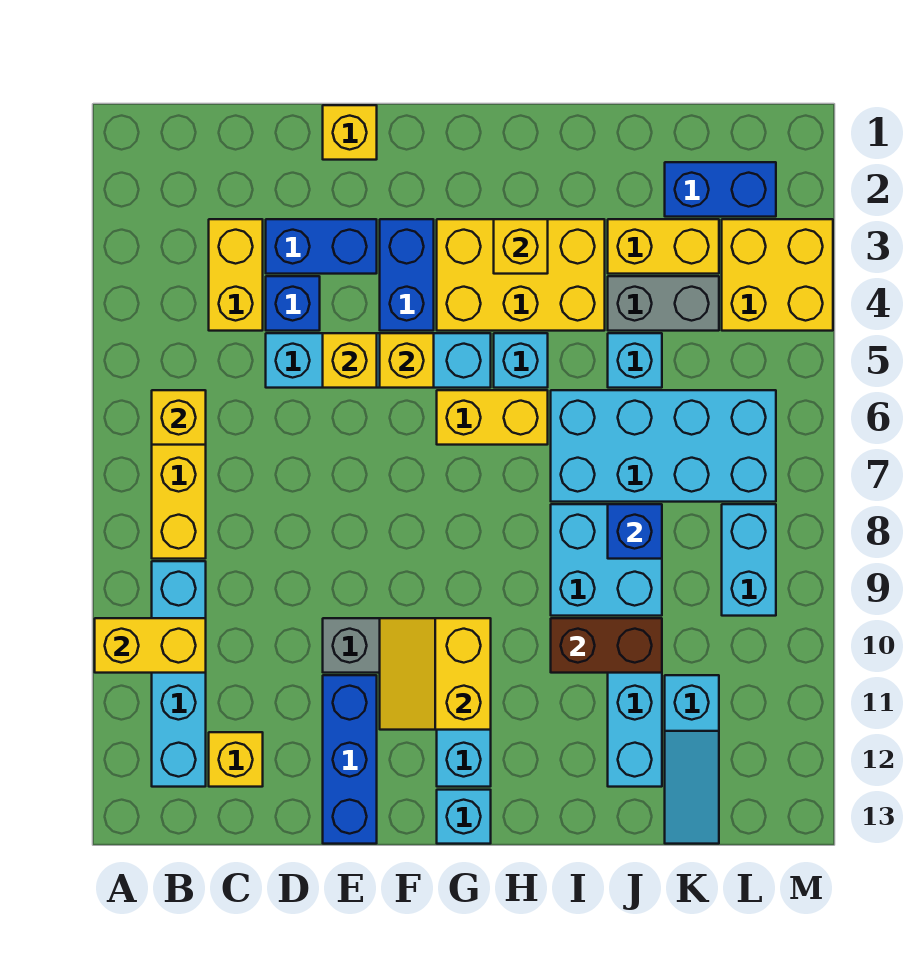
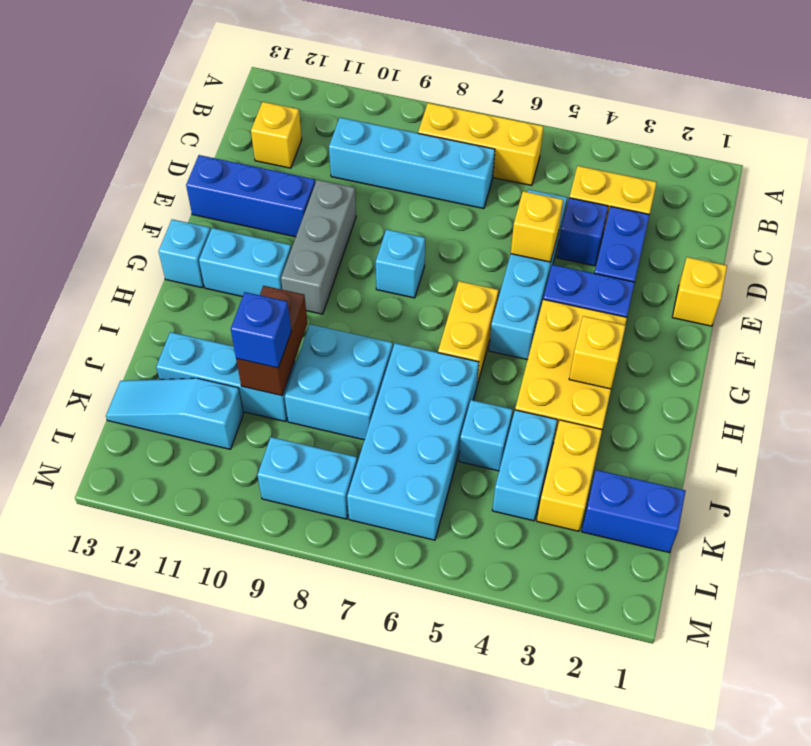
yellow brick A10:B10 level 2 -> none
yellow brick B6 level 2 -> none
cyan brick B9:B12 level 1 -> cyan brick C7:C10 level 1
yellow brick F5 level 2 -> none
yellow slope F10:G11 level 2 top G -> none
cyan brick H5 level 1 -> cyan brick F8 level 1
grey brick J4:K4 level 1 -> cyan brick J4:K4 level 1
blue brick J8 level 2 -> blue brick J10 level 3
blue brick K2:L2 level 1 -> blue brick K1:K2 level 1
yellow brick L3:M4 level 1 -> none

